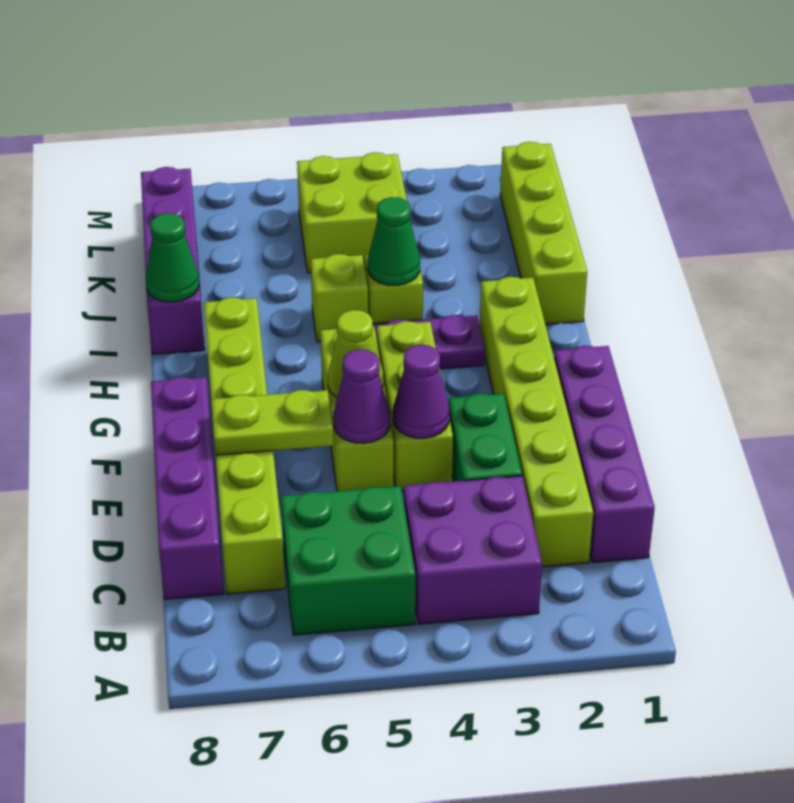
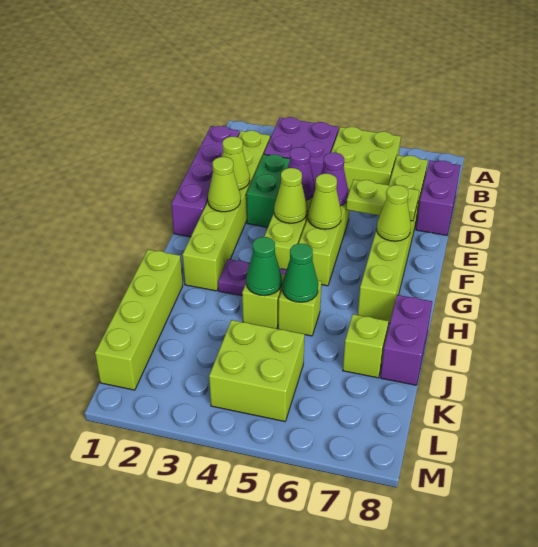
green brick B5:C6 level 1 -> lime brick B5:C6 level 1
purple brick C8:F8 level 1 -> purple brick C8:D8 level 1
none -> lime cone E2 level 2
none -> lime cone F2 level 2
none -> lime cone F4 level 2
none -> lime cone F7 level 2
purple brick I8:L8 level 1 -> purple brick I8:J8 level 1
green cone I8 level 2 -> green cone I5 level 2
none -> lime brick J7 level 1

